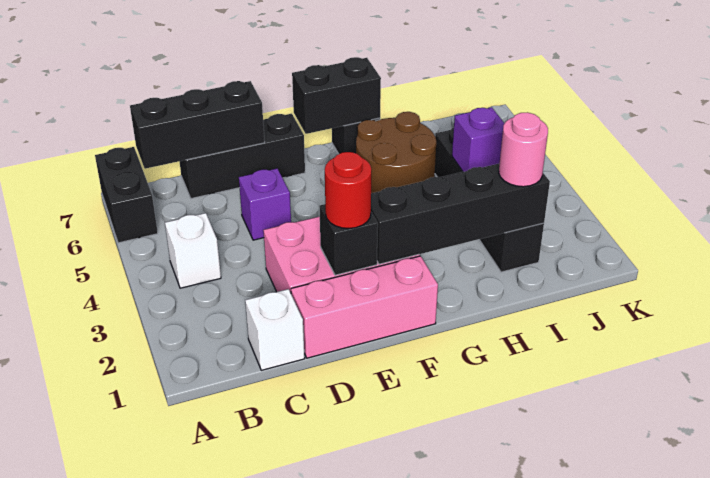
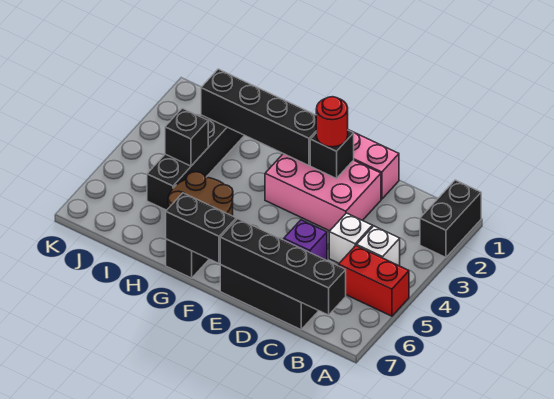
none -> red brick A5:B5 level 1
black brick A6:A7 level 1 -> black brick A1:A2 level 1
black brick B7:D7 level 2 -> black brick B7:E7 level 2
white brick C1 level 1 -> white brick C4 level 1
pink round brick I2 level 3 -> none
purple brick I4 level 2 -> black brick I4 level 2

